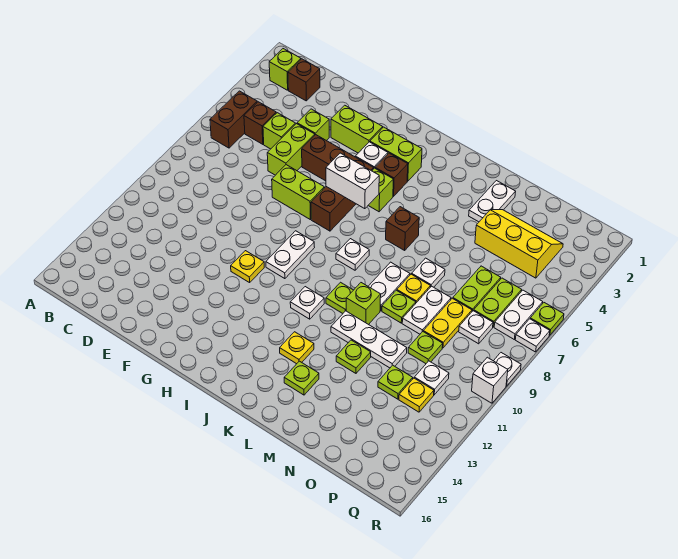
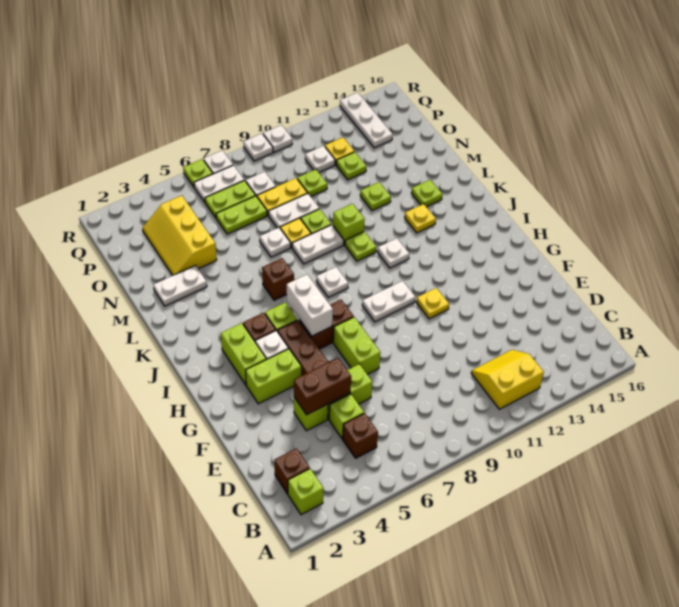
brown brick B5:B6 level 1 -> brown brick E4:E5 level 2
none -> yellow slope B11:C12 level 1 top B
lime brick F3:G3 level 1 -> lime brick G3:G4 level 1
white plate L11:N11 level 1 -> white plate P14:R14 level 1
white brick R10 level 1 -> white plate R10 level 1

